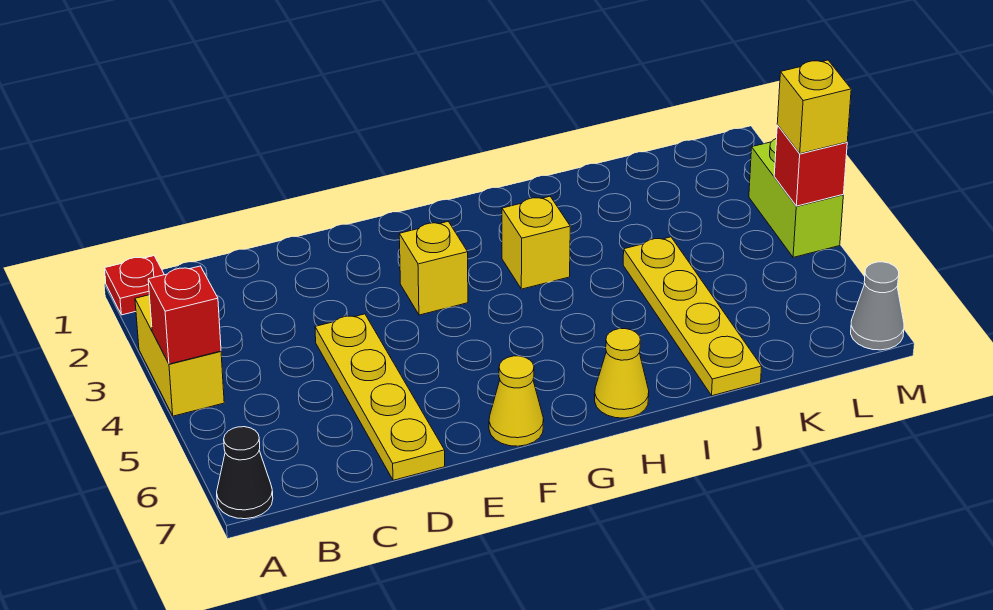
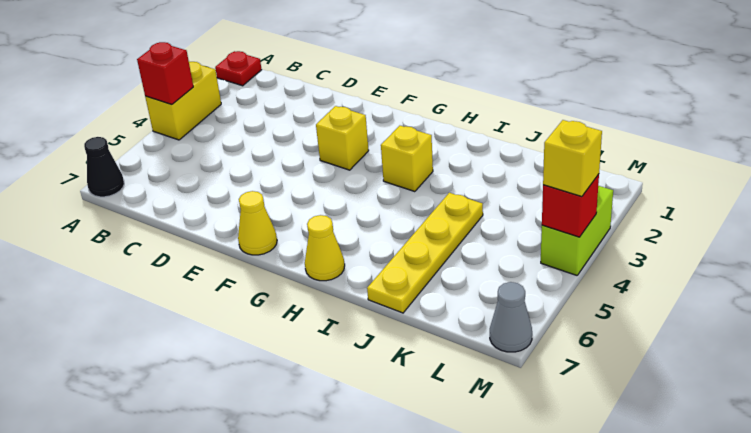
yellow plate D4:D7 level 1 -> none

